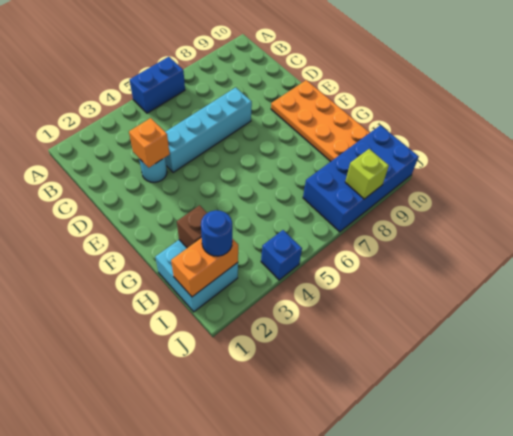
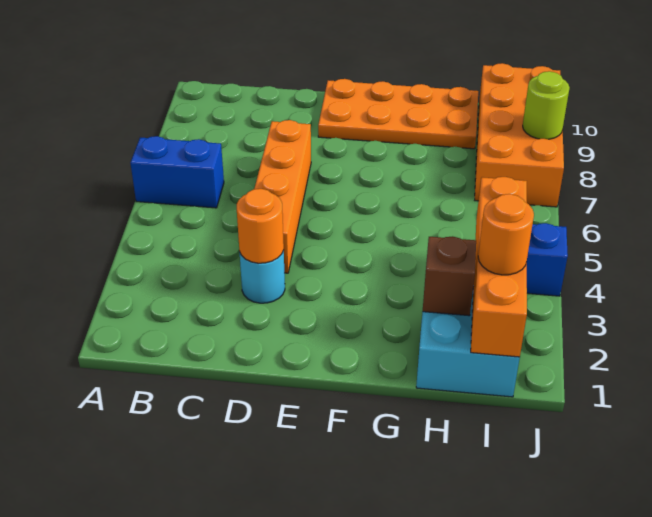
blue brick A5:A6 level 1 -> blue brick A6:B6 level 1
orange brick D3 level 2 -> orange round brick D3 level 2
cyan brick D4:D7 level 1 -> orange brick D4:D7 level 1
orange brick I1:I2 level 2 -> orange brick I1:I4 level 2
blue round brick I2 level 3 -> orange round brick I2 level 3
blue brick I7:J10 level 1 -> orange brick I7:J10 level 1
lime brick J8 level 2 -> lime round brick J8 level 2

